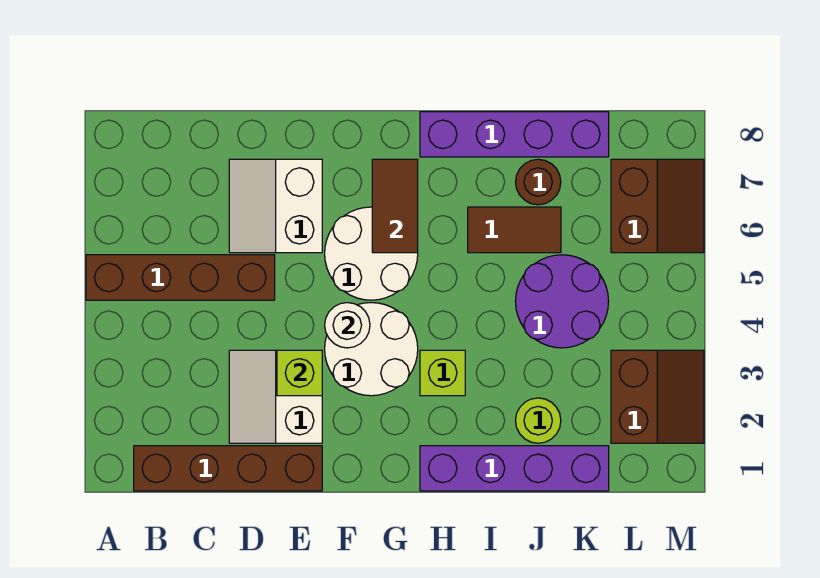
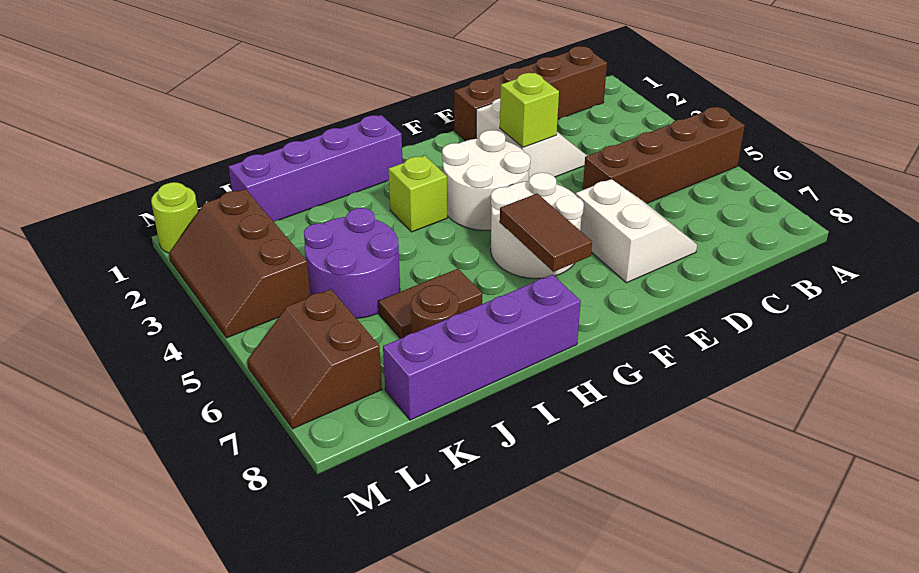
white round brick F4 level 2 -> none
lime round brick J2 level 1 -> lime round brick M1 level 1
brown slope L2:M3 level 1 top L -> brown slope L2:M4 level 1 top L

